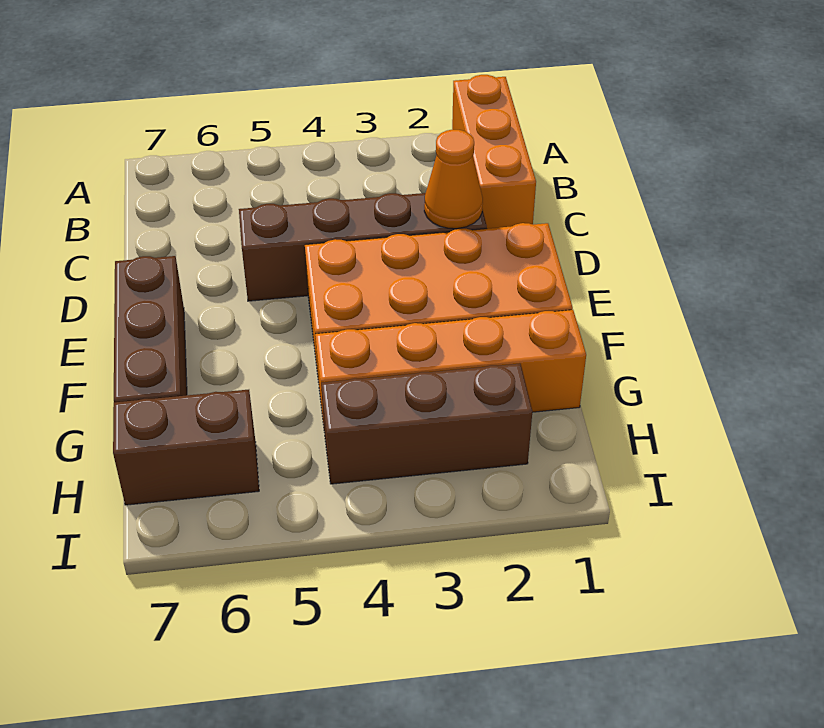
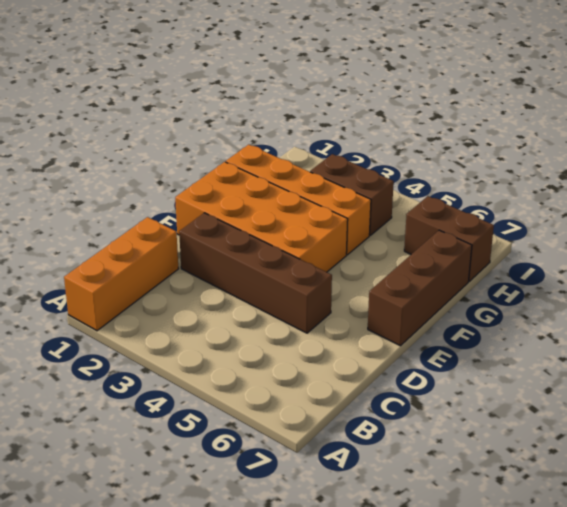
orange cone D2 level 2 -> none
brown brick H2:H4 level 1 -> brown brick H3:H4 level 1

